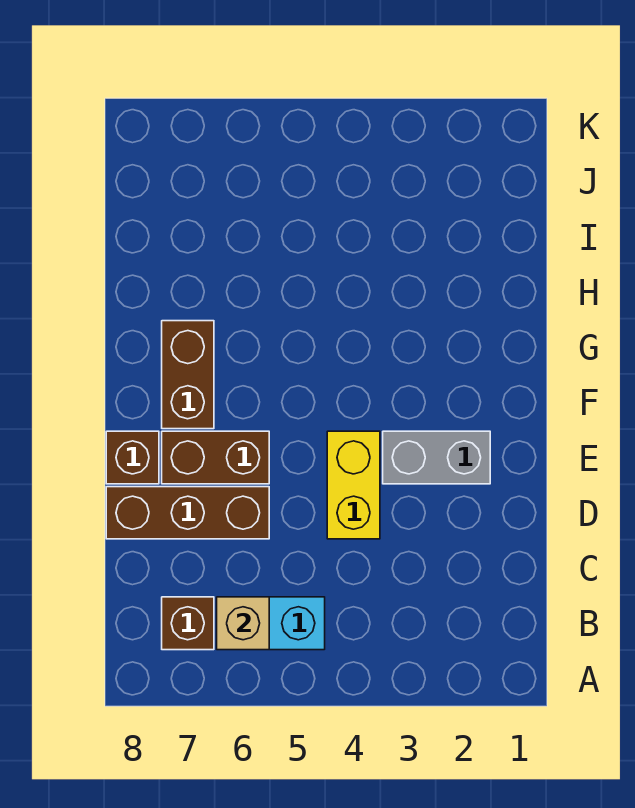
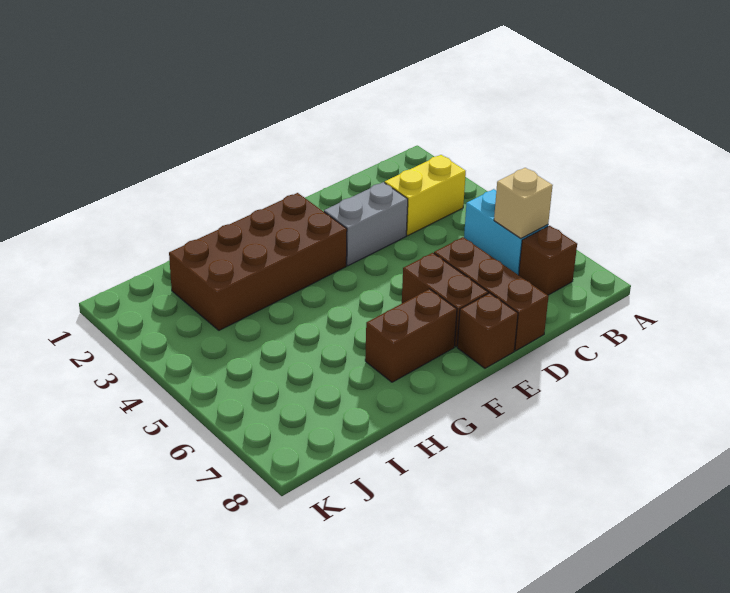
yellow brick D4:E4 level 1 -> yellow brick B3:C3 level 1
grey brick E2:E3 level 1 -> grey brick D3:E3 level 1
none -> brown brick F2:I3 level 1

